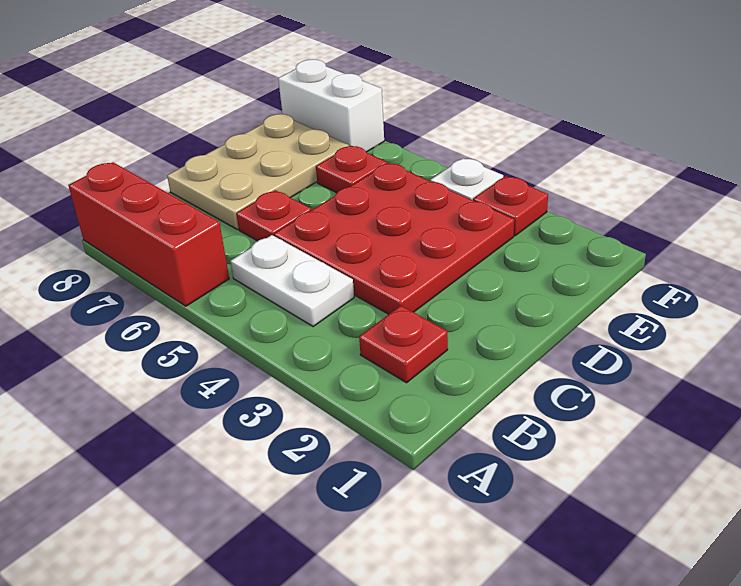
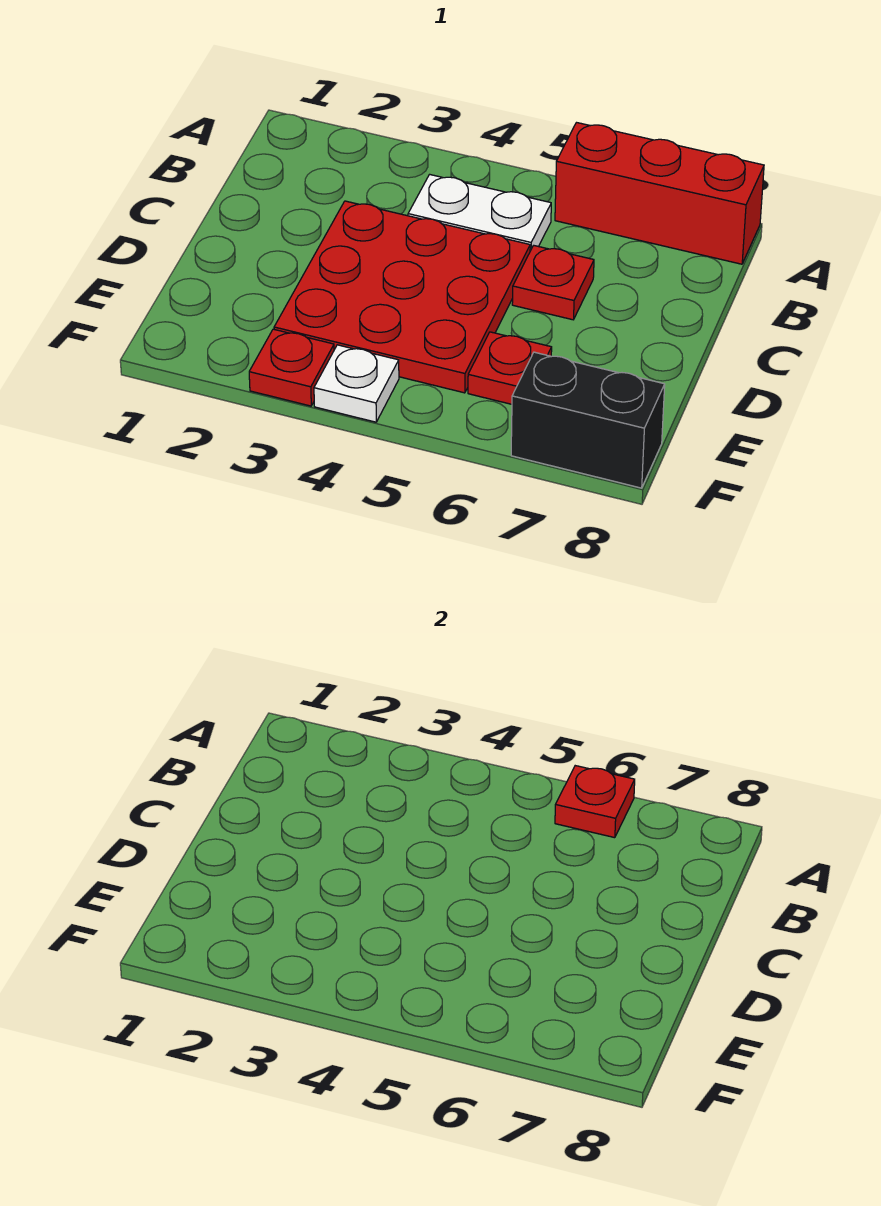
red plate B2 level 1 -> red plate A6 level 2
tan plate C7:E8 level 1 -> none
white brick F7:F8 level 1 -> black brick F7:F8 level 1

